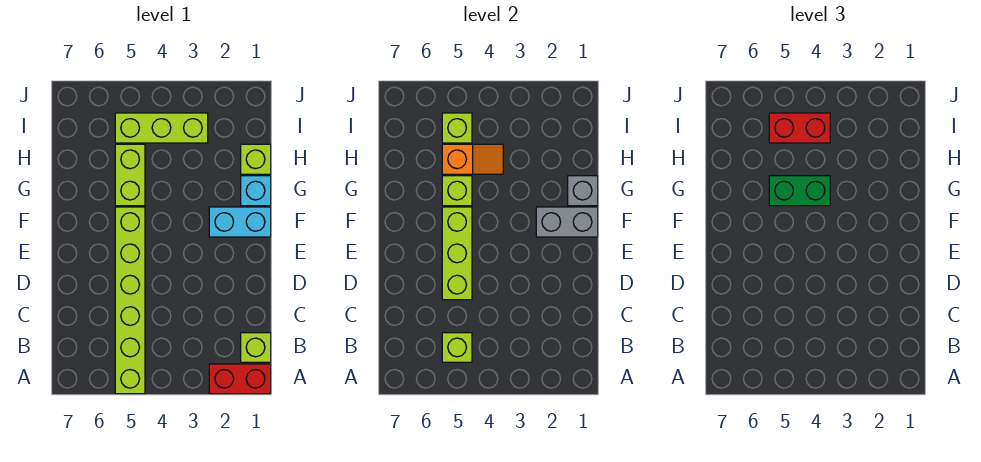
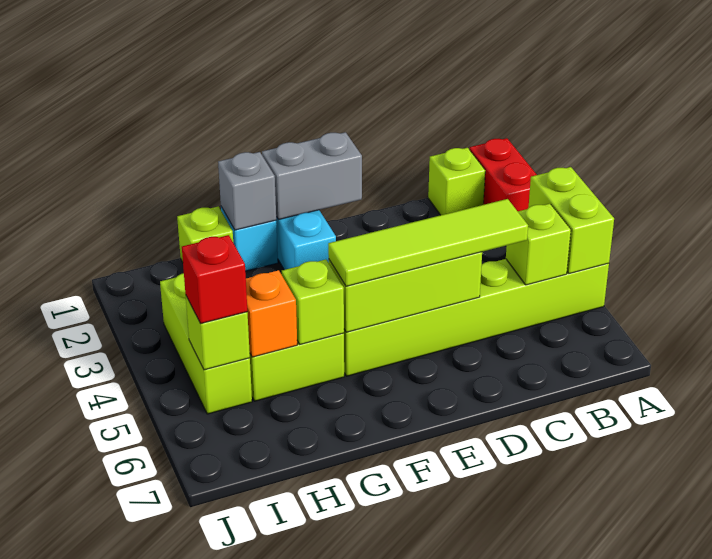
none -> lime brick A4:A5 level 2
none -> lime tile C5:F5 level 3
grey brick F1:F2 level 2 -> grey brick E1:F1 level 2
green brick G4:G5 level 3 -> none
red brick I4:I5 level 3 -> red brick I5 level 3

